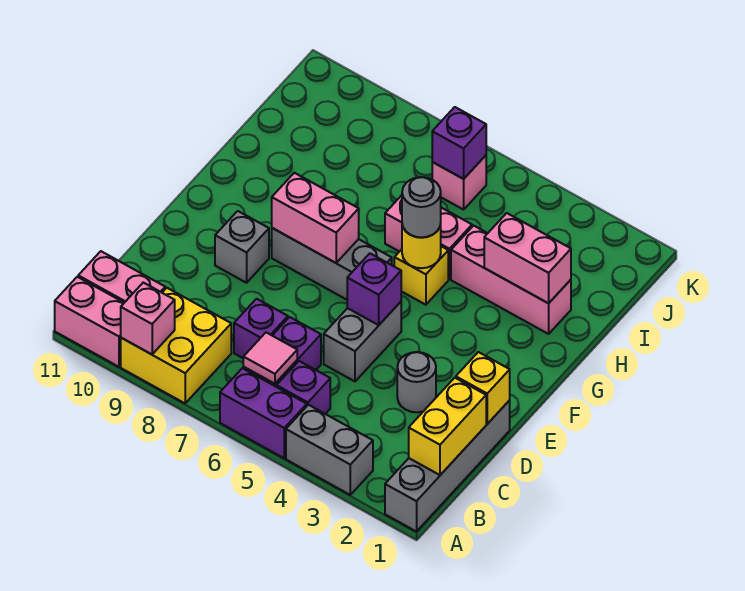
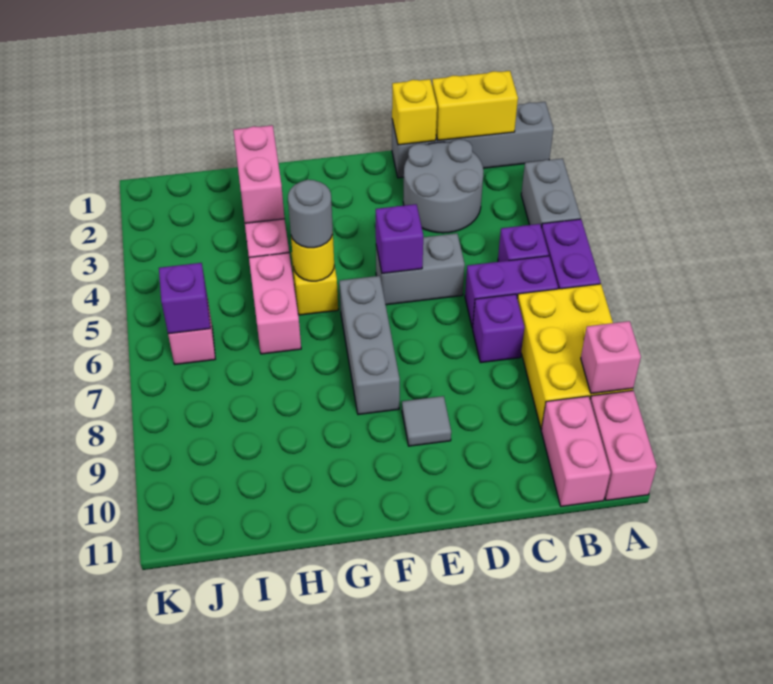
yellow brick A8:B9 level 1 -> yellow brick A7:B9 level 1
pink tile B6 level 2 -> none
grey round brick D3 level 1 -> grey round brick C2:D3 level 1
grey brick E9 level 1 -> grey tile E9 level 1
pink brick F7:F8 level 2 -> none

